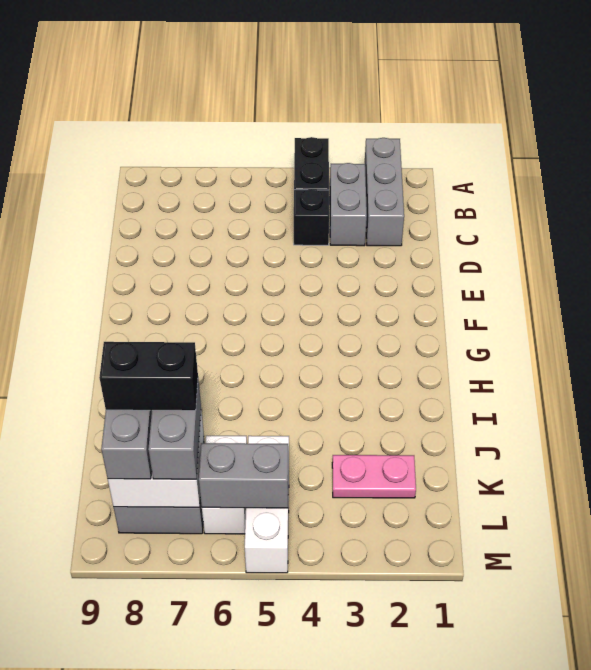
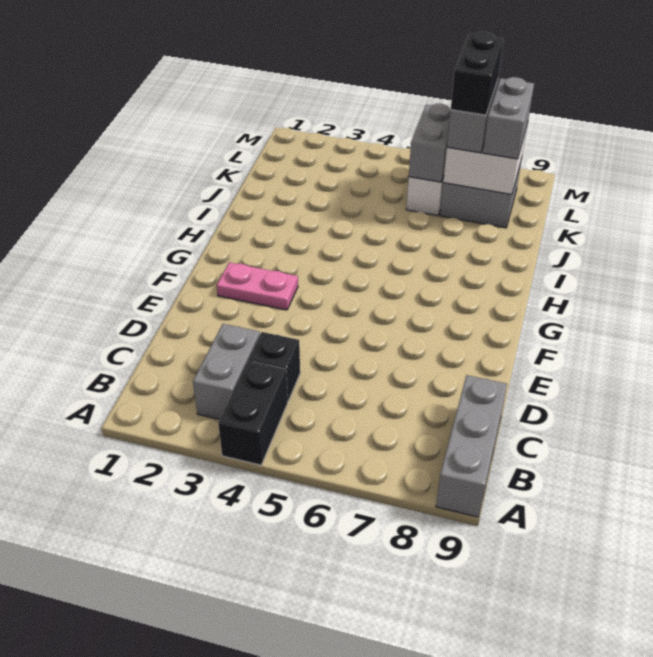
grey brick A2:C2 level 1 -> grey brick A9:C9 level 1
pink plate K2:K3 level 1 -> pink plate F2:F3 level 1
white brick K5:M5 level 1 -> none
black brick K7:K8 level 4 -> black brick K7:L7 level 4
grey brick L5:L6 level 2 -> grey brick K6:L6 level 2

